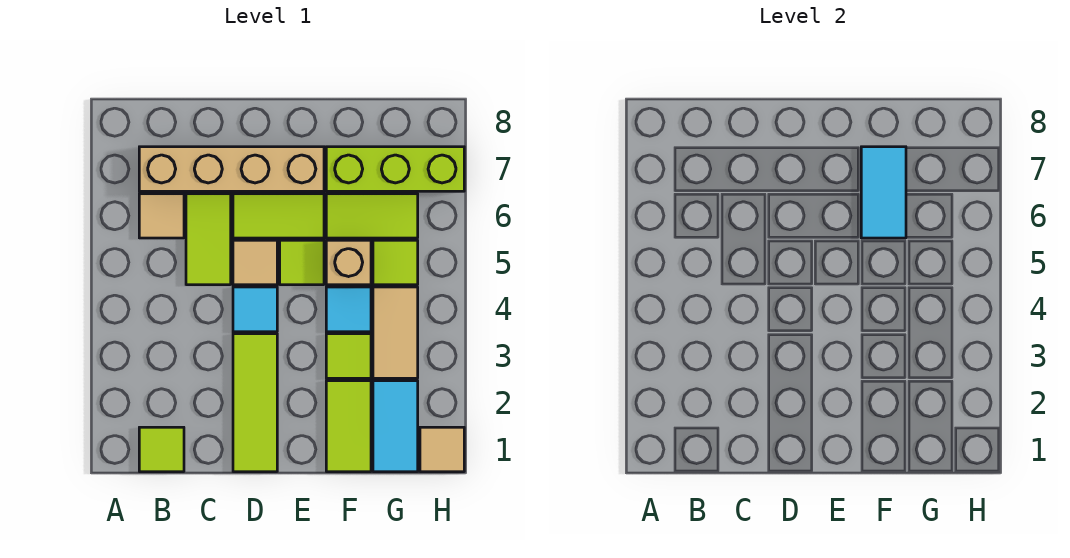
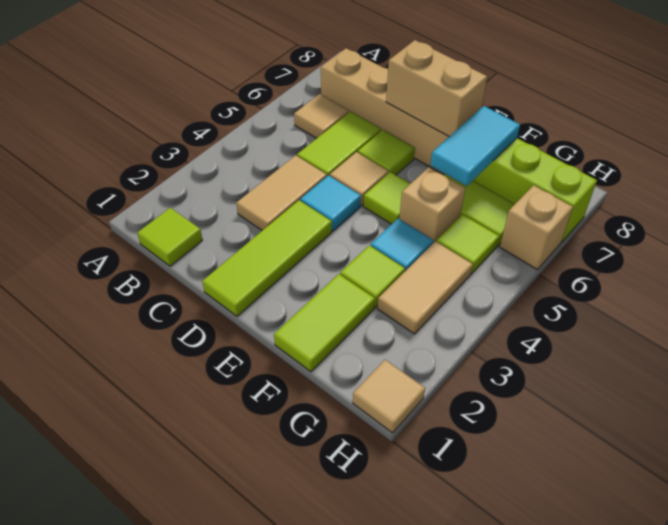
none -> tan tile C3:C4 level 1
lime tile D6:E6 level 1 -> lime tile D6 level 1
none -> tan brick D7:E7 level 2
cyan tile G1:G2 level 1 -> none
none -> tan brick H6 level 1

